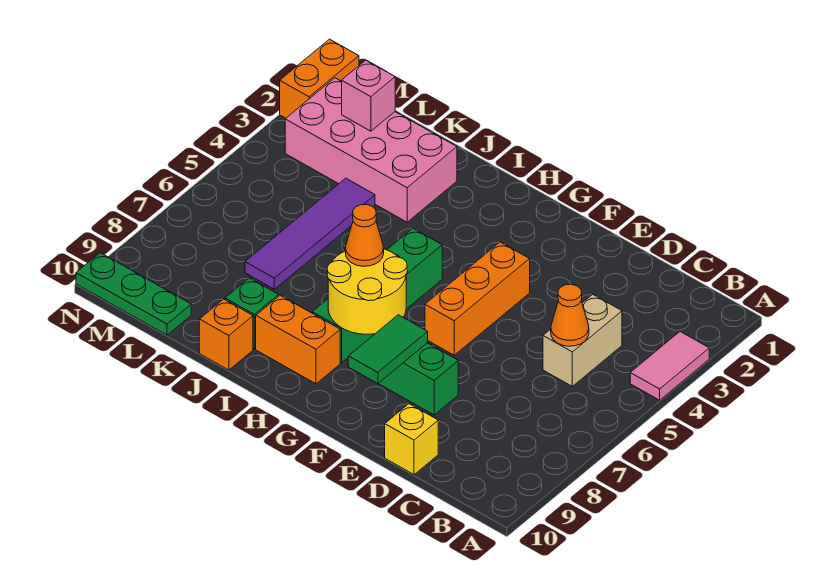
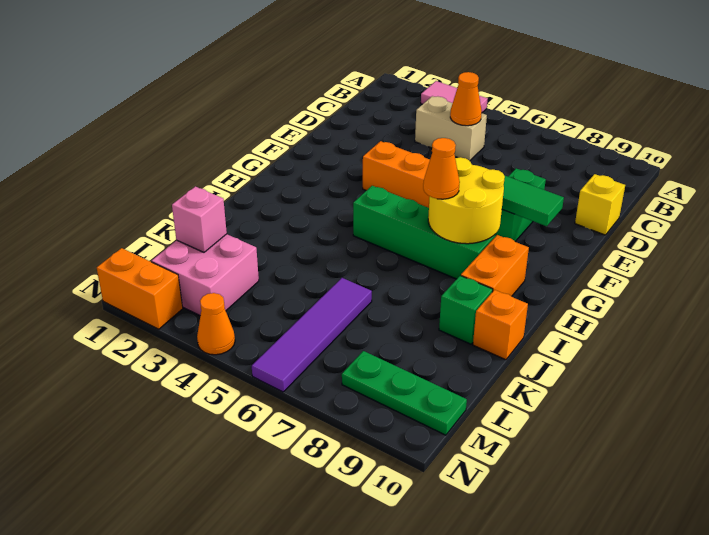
pink brick J2:M3 level 1 -> pink brick L2:M3 level 1
purple tile K4:K7 level 1 -> purple tile K6:N6 level 1
green plate L10:N10 level 1 -> green plate M8:M10 level 1
none -> orange cone N4 level 1

